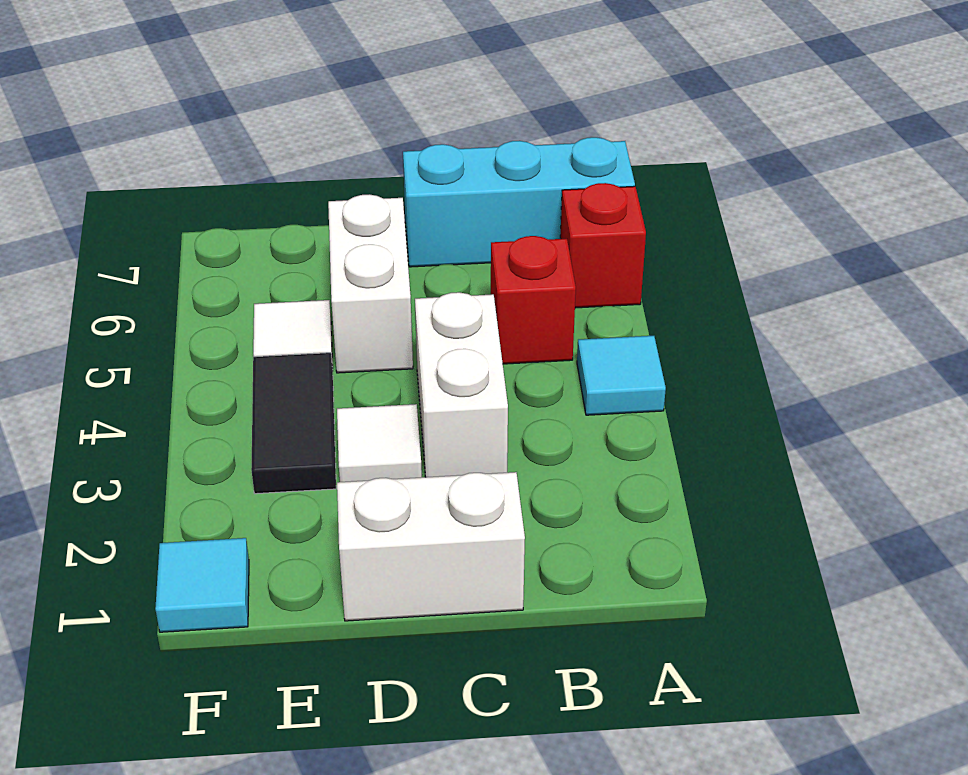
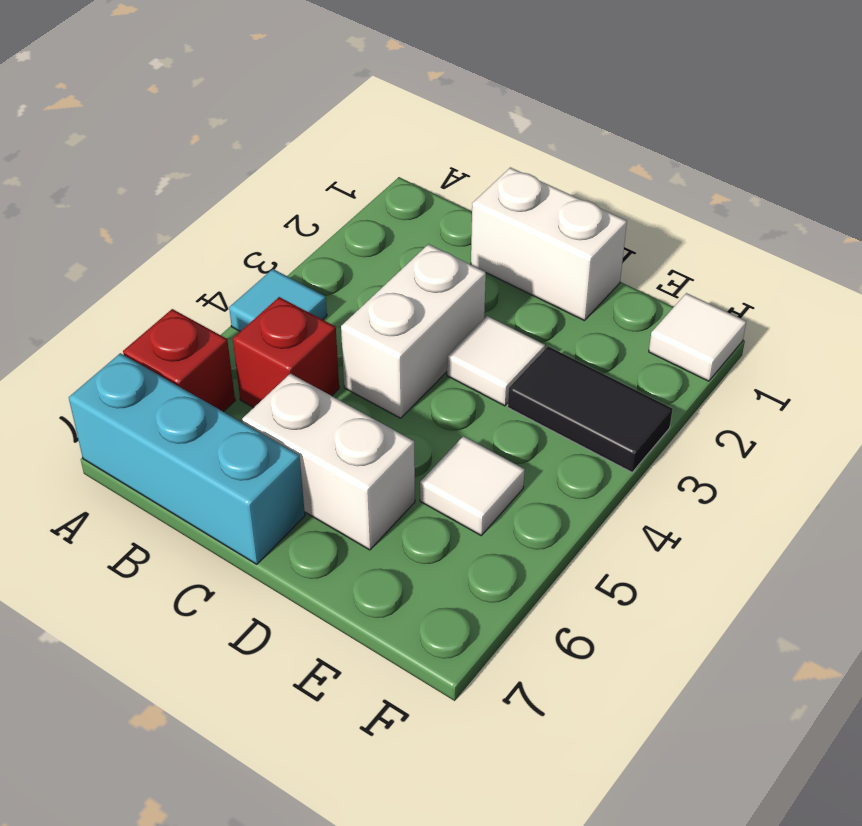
white brick D5:D6 level 1 -> white brick C6:D6 level 1
black tile E3:E4 level 1 -> black tile E3:F3 level 1
cyan tile F1 level 1 -> white tile F1 level 1

